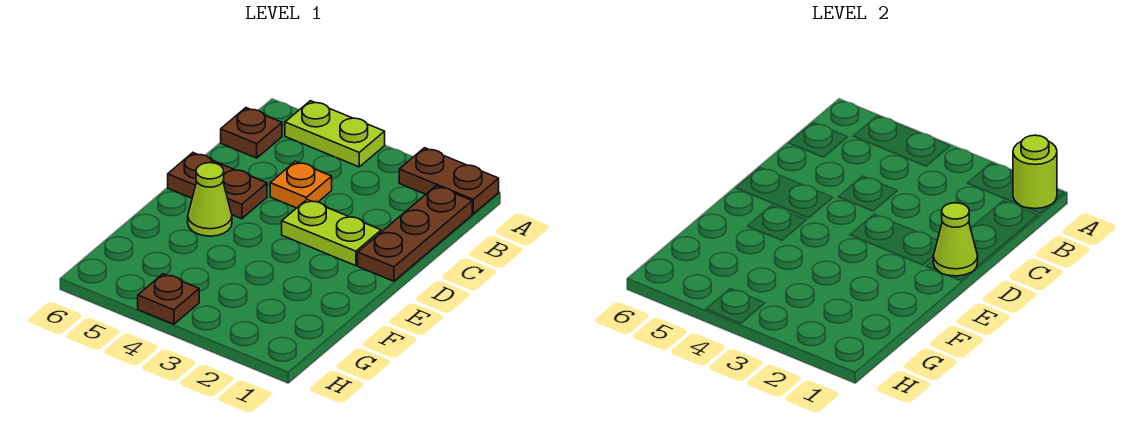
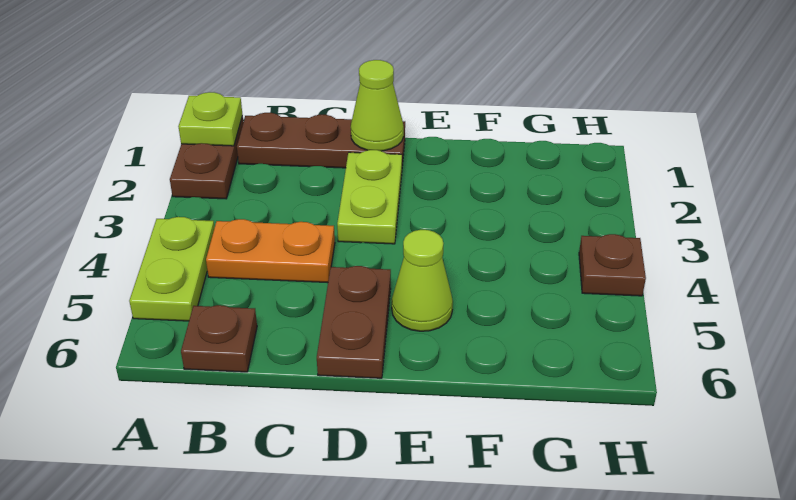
lime round brick A1 level 2 -> lime plate A1 level 2
orange plate C4 level 1 -> orange plate B4:C4 level 1

